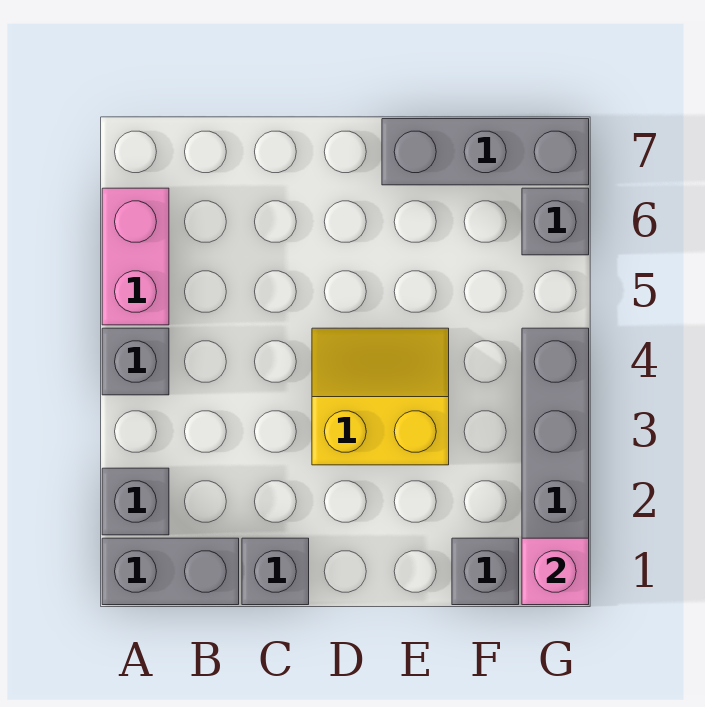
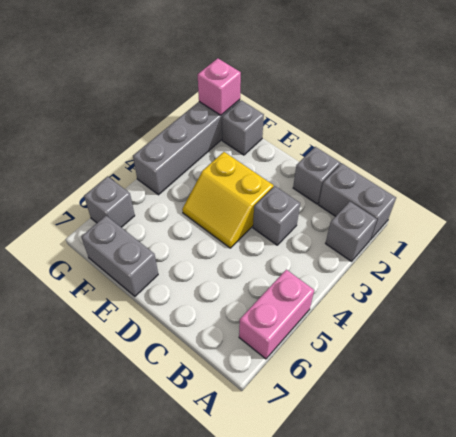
grey brick A4 level 1 -> grey brick C3 level 1
grey brick E7:G7 level 1 -> grey brick E7:F7 level 1

